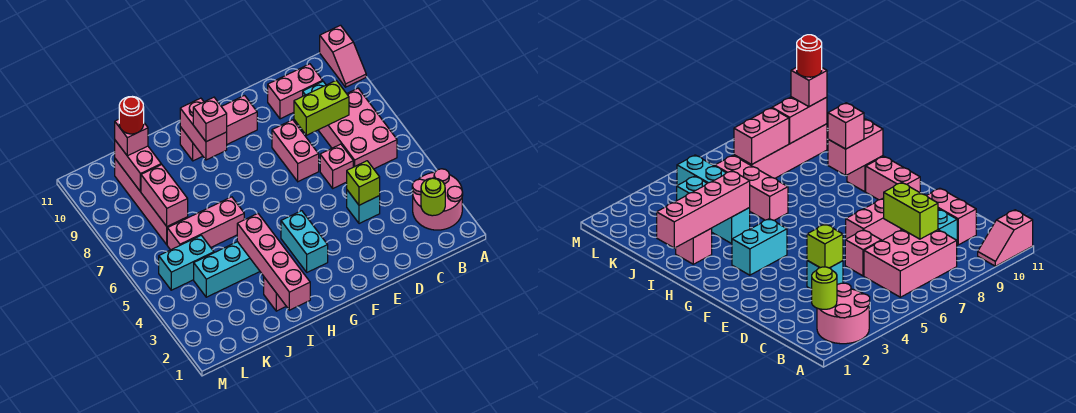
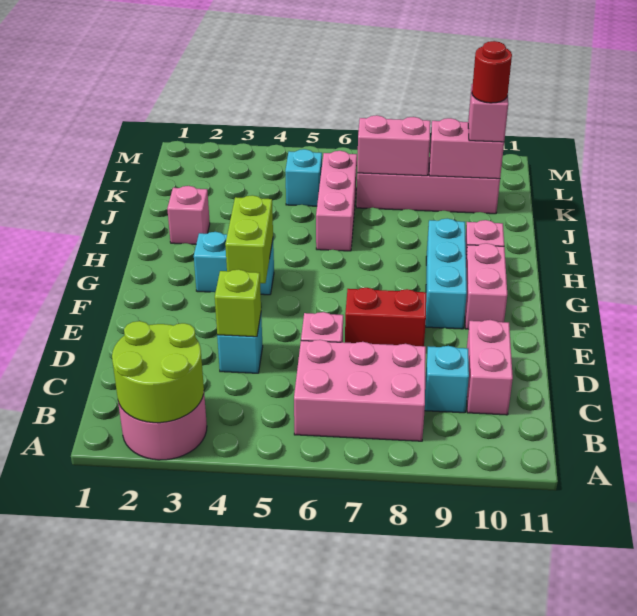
pink slope A10:A11 level 1 top 11 -> none
lime round brick B2 level 2 -> lime round brick A2:B3 level 2
lime brick C8:D8 level 2 -> lime brick F4:G4 level 2
pink brick E7:E8 level 1 -> red brick E7:E8 level 1
pink brick H9:H10 level 2 -> none
pink brick H9 level 3 -> none
pink brick I1:I4 level 2 -> none
cyan brick I4:K4 level 1 -> cyan brick F9:H9 level 1
cyan brick K5:L5 level 1 -> cyan brick K5 level 1

